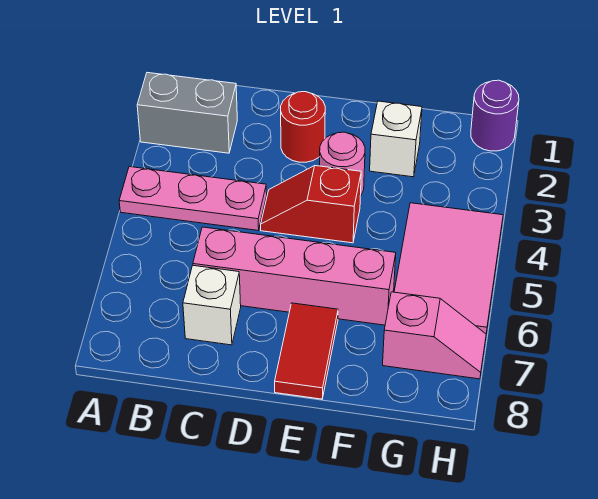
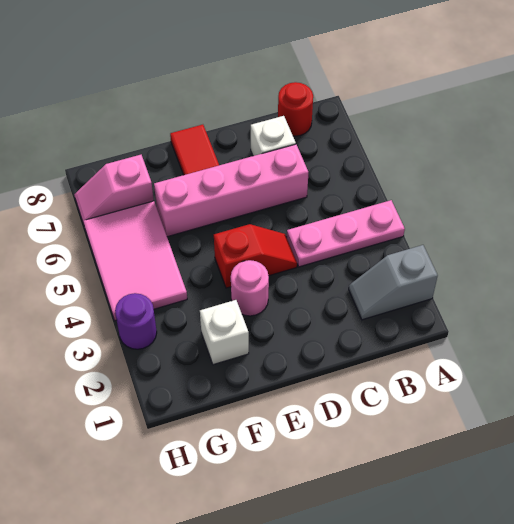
grey brick A2:B2 level 1 -> grey slope A2:B2 level 1 top A
red round brick D2 level 1 -> red round brick B8 level 1
purple round brick H1 level 1 -> purple round brick H3 level 1

